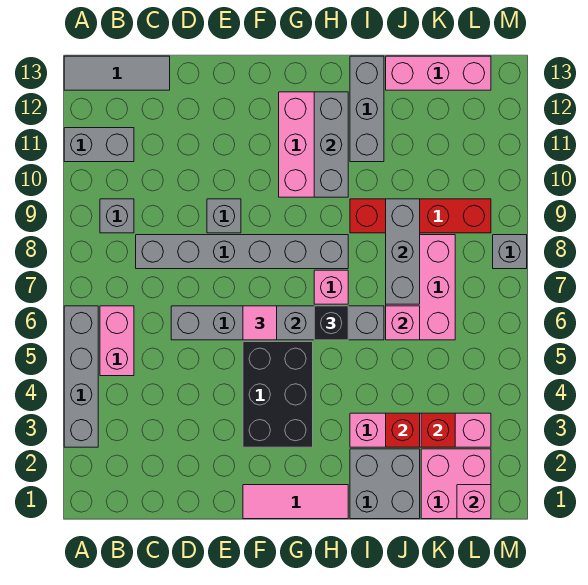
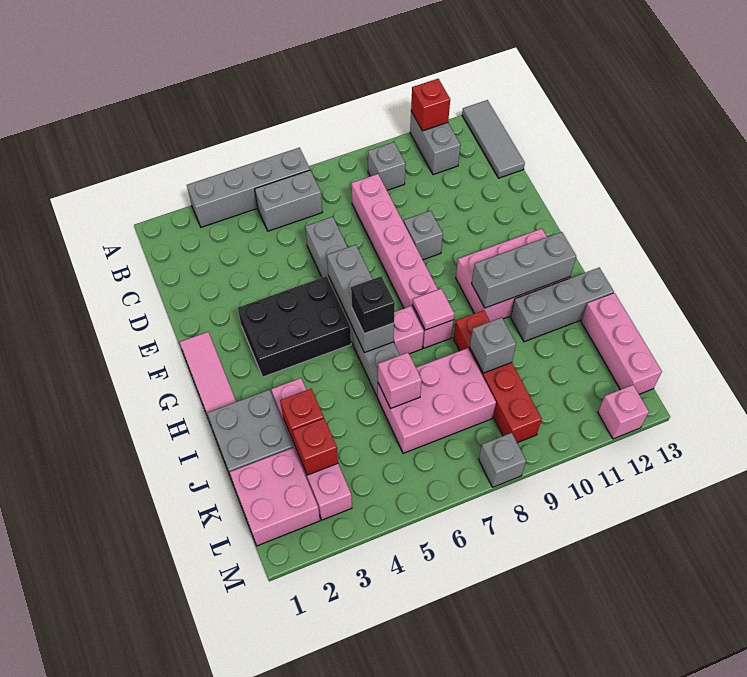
none -> red brick A11 level 2
pink brick B5:B6 level 1 -> grey brick B5:B6 level 1
grey brick C8:H8 level 1 -> pink brick C8:H8 level 1
pink tile F6 level 3 -> pink tile H8 level 2
grey brick J7:J9 level 2 -> grey brick J9 level 2
pink brick L1 level 2 -> pink brick M12 level 1

